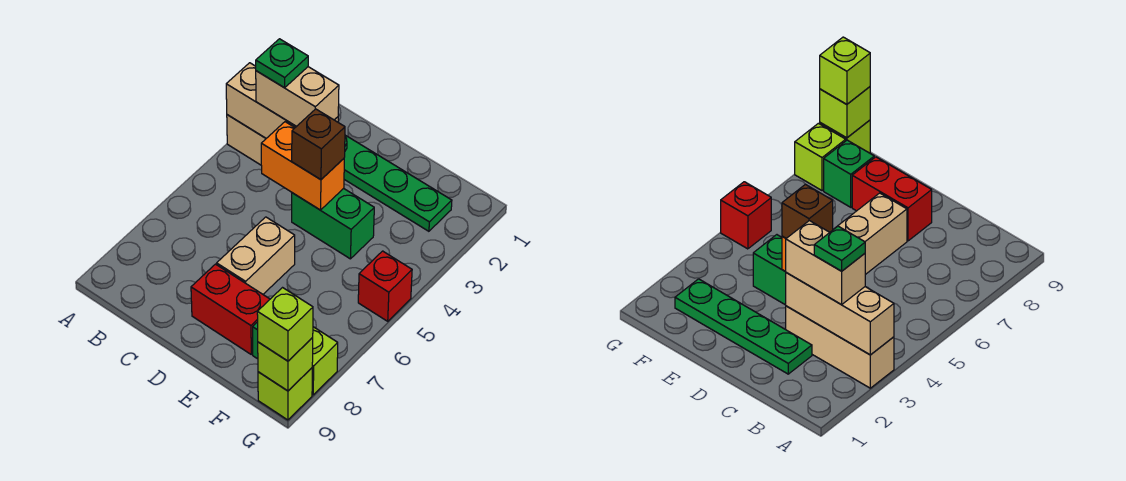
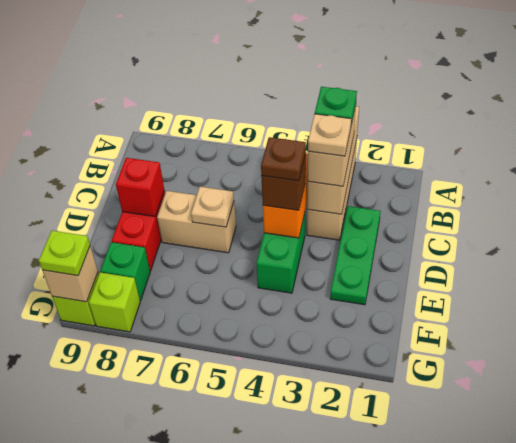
green plate C2:F2 level 1 -> green plate C2:E2 level 1
none -> tan plate C3 level 4
none -> brown plate D4 level 4
none -> tan plate D6 level 2
red brick G5 level 1 -> red brick D8 level 2
lime brick G9 level 2 -> tan brick G9 level 2
lime brick G9 level 3 -> lime plate G9 level 3

